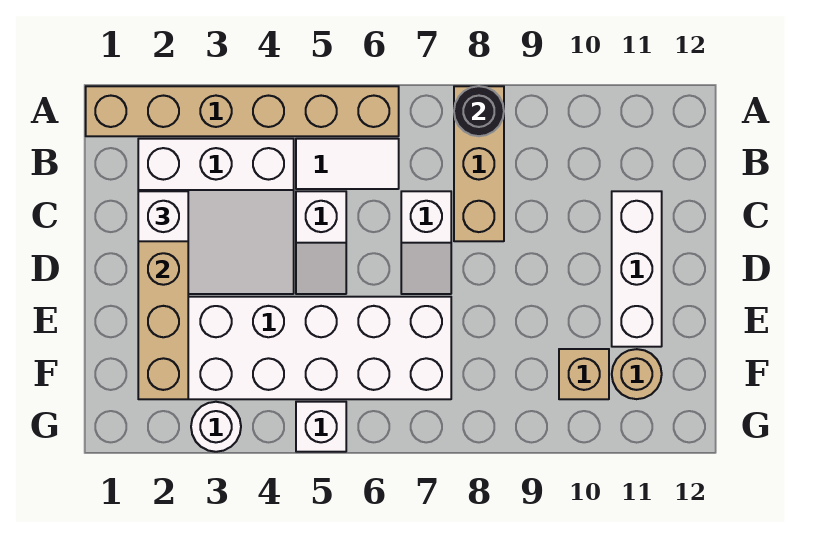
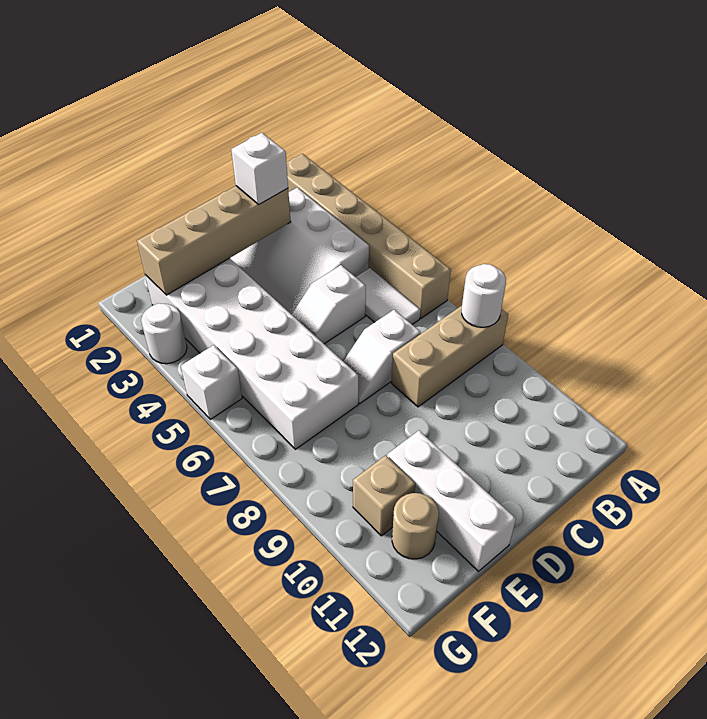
black round brick A8 level 2 -> white round brick A8 level 2
white brick C11:E11 level 1 -> white brick E10:E12 level 1

